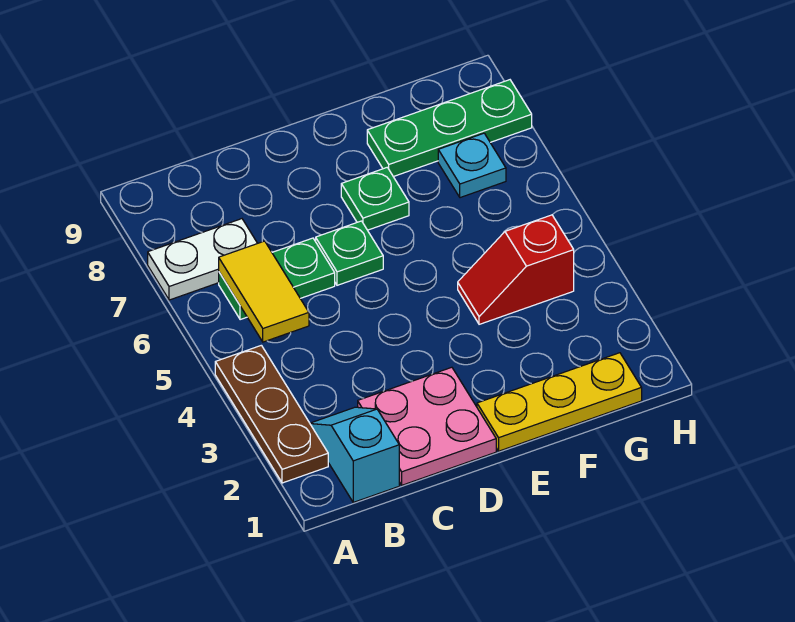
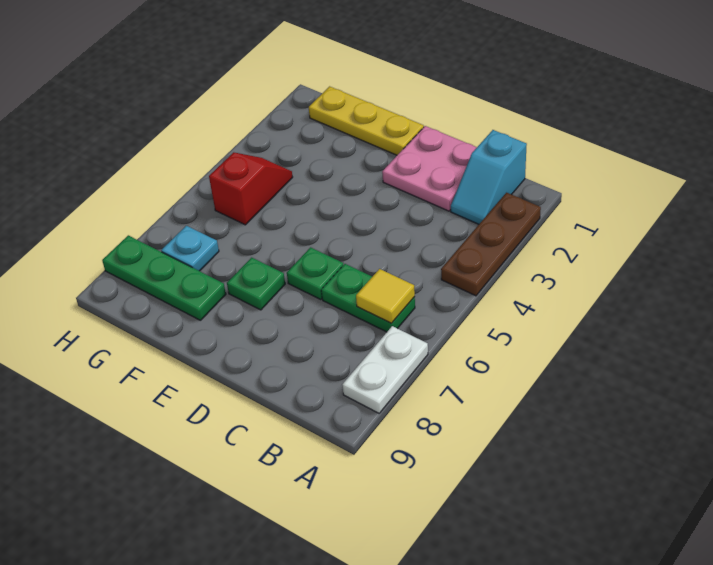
white plate A7:B7 level 1 -> white plate A7:A8 level 1
yellow tile B5:B6 level 2 -> yellow tile B6 level 2
red slope F4:G4 level 1 top G -> red slope G4:G5 level 1 top 5

